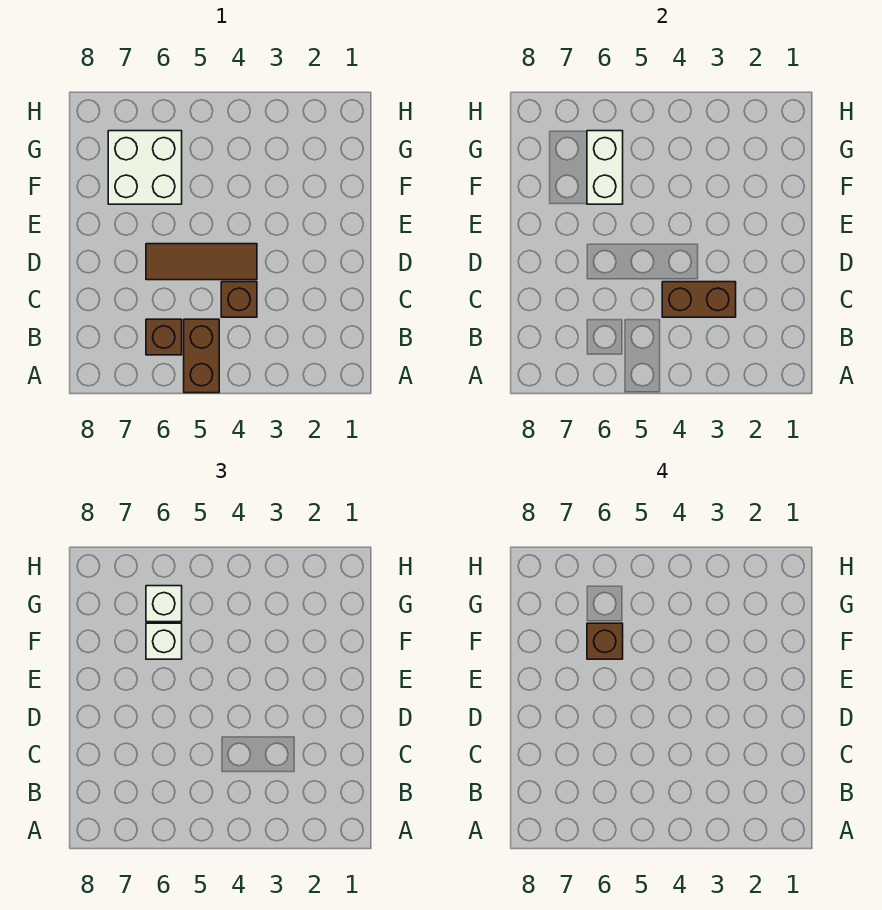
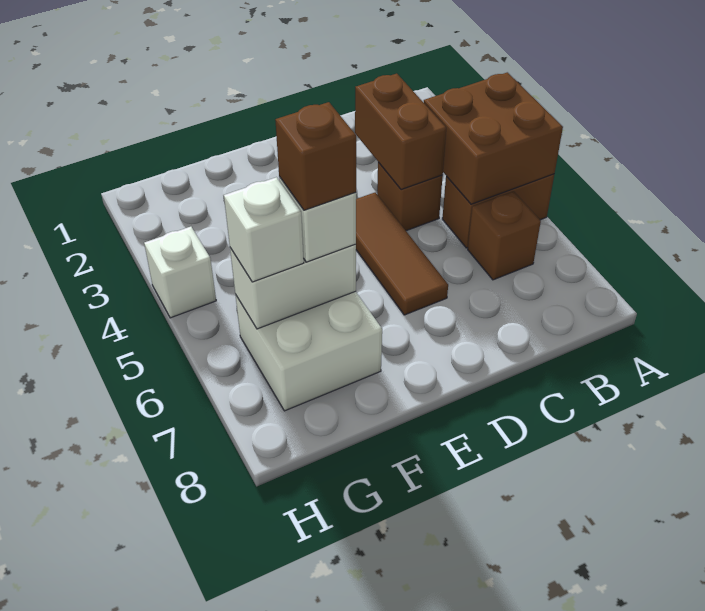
none -> brown brick A4:B5 level 2
none -> white brick H4 level 1

